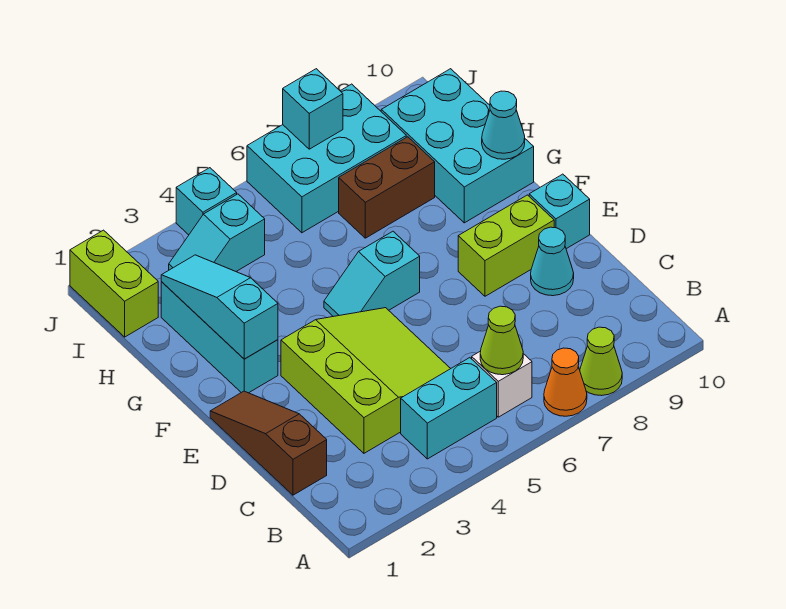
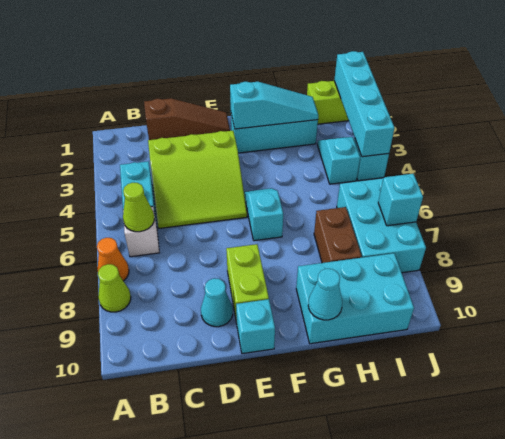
none -> cyan brick J1:J4 level 2

